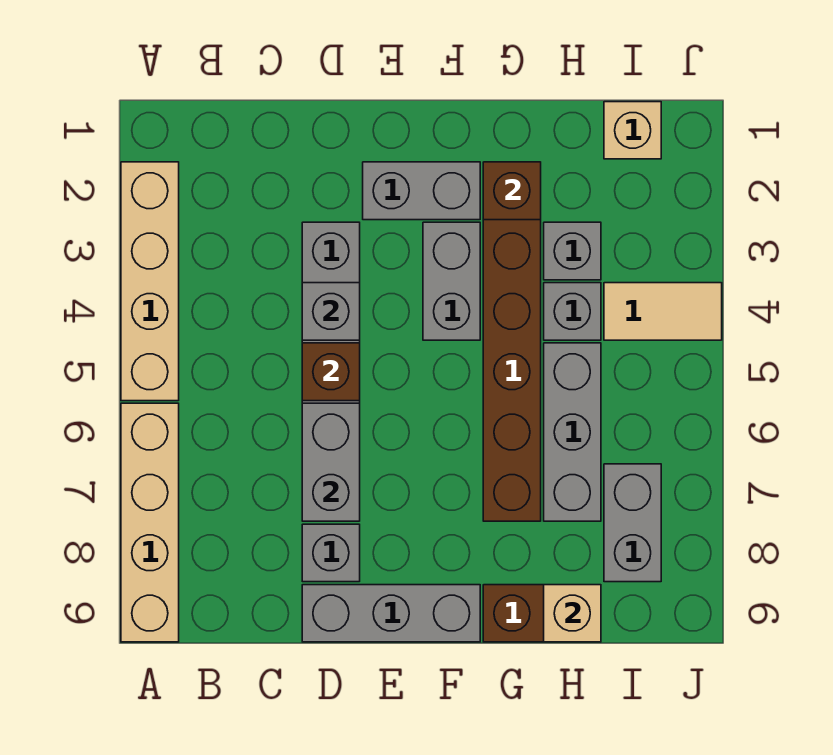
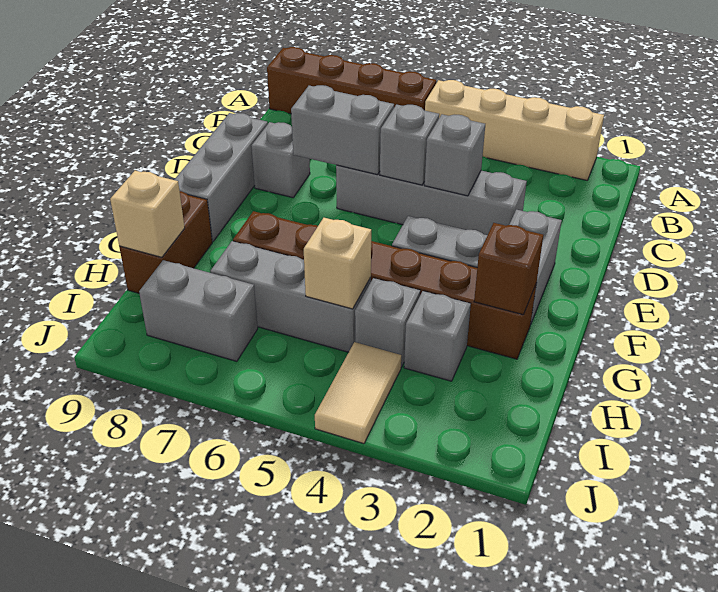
tan brick A6:A9 level 1 -> brown brick A6:A9 level 1
brown brick D5 level 2 -> grey brick D5 level 2
tan brick I1 level 1 -> tan brick H5 level 2

